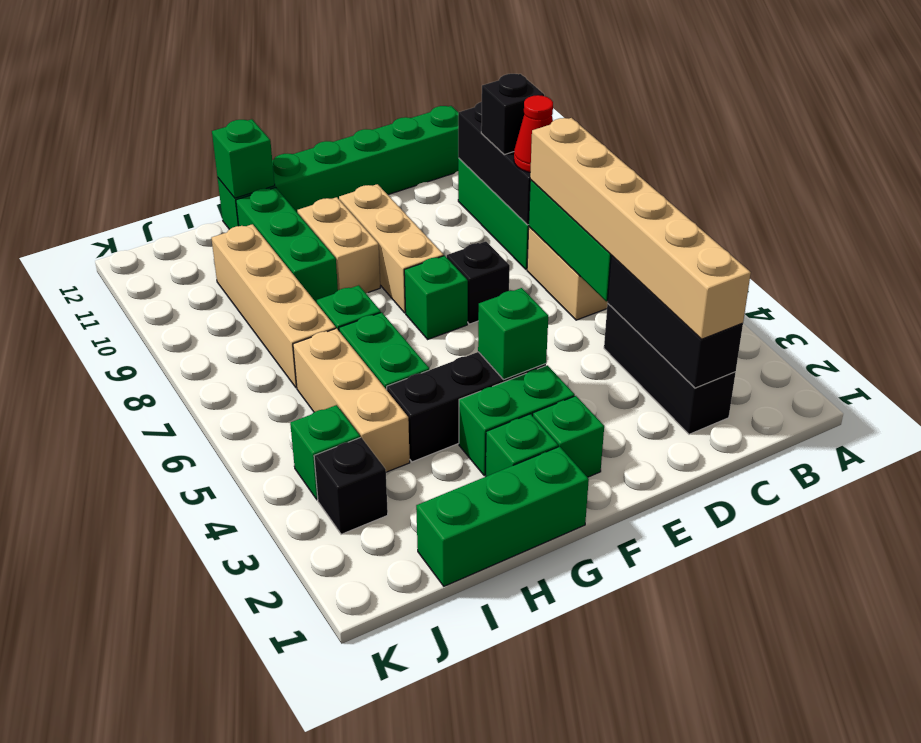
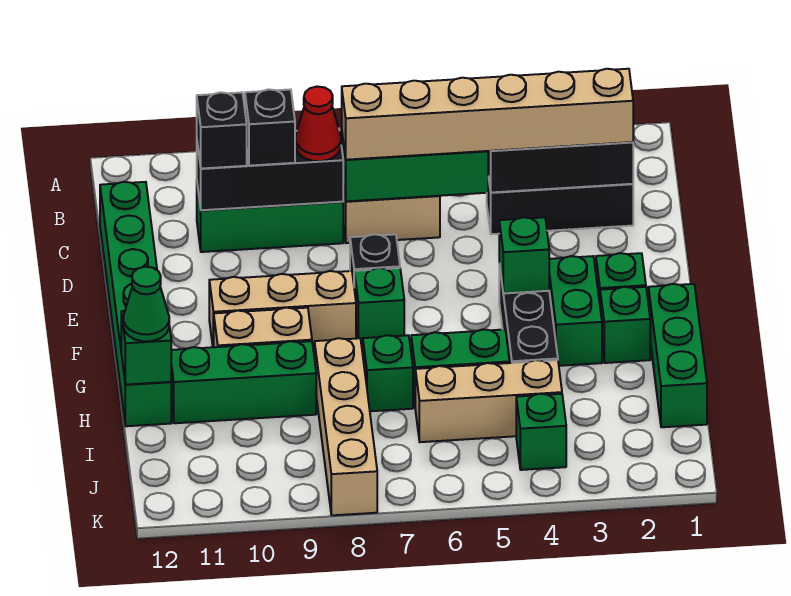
none -> green cone H12 level 3
tan brick I7:I10 level 1 -> tan brick H8:K8 level 1
black brick J3 level 1 -> black brick C10 level 3

